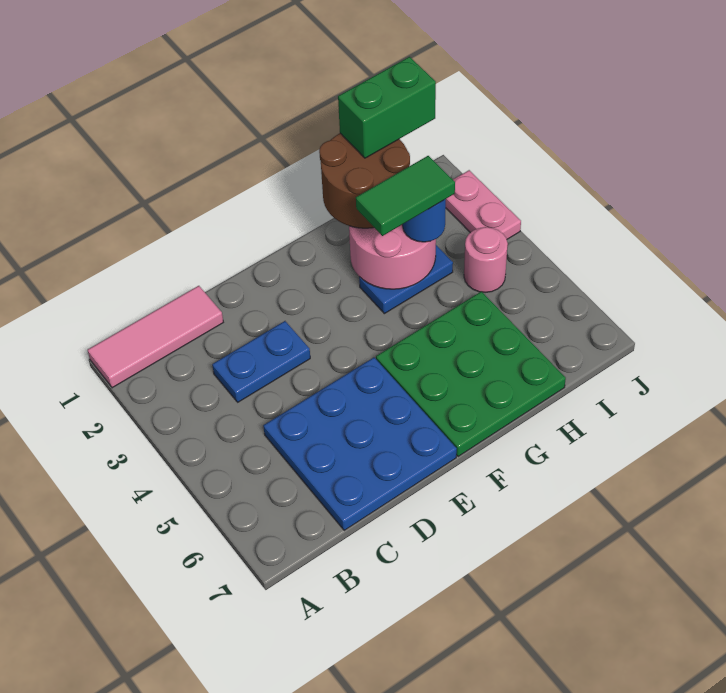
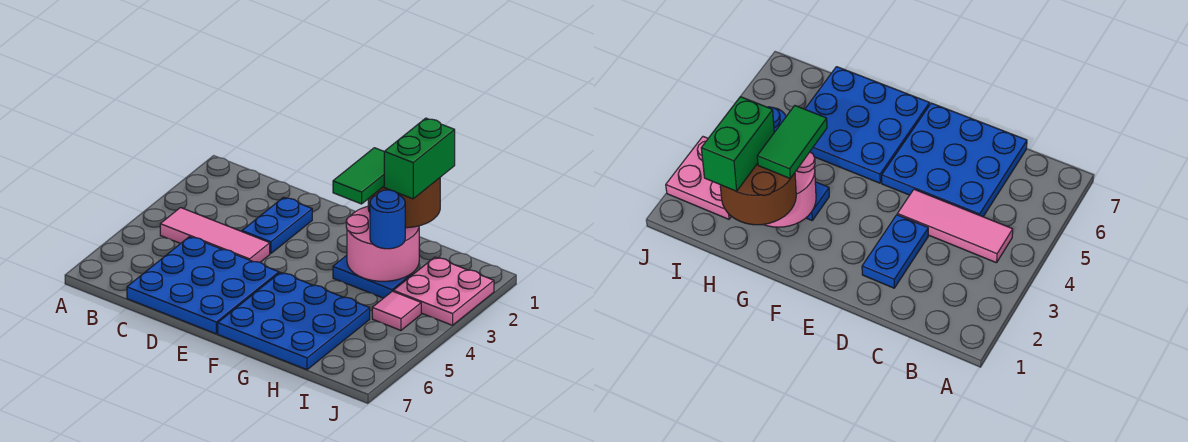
pink tile A1:C1 level 1 -> pink tile B4:D4 level 1
blue plate C3:D3 level 1 -> blue plate D2:D3 level 1
green plate F5:H7 level 1 -> blue plate F5:H7 level 1
green tile G3:H3 level 4 -> green tile G2:G3 level 4
green brick H1:I1 level 4 -> green brick H1:H2 level 4
pink round brick I4 level 1 -> pink tile I4 level 1
pink plate J2:J3 level 1 -> pink plate I2:J3 level 1

